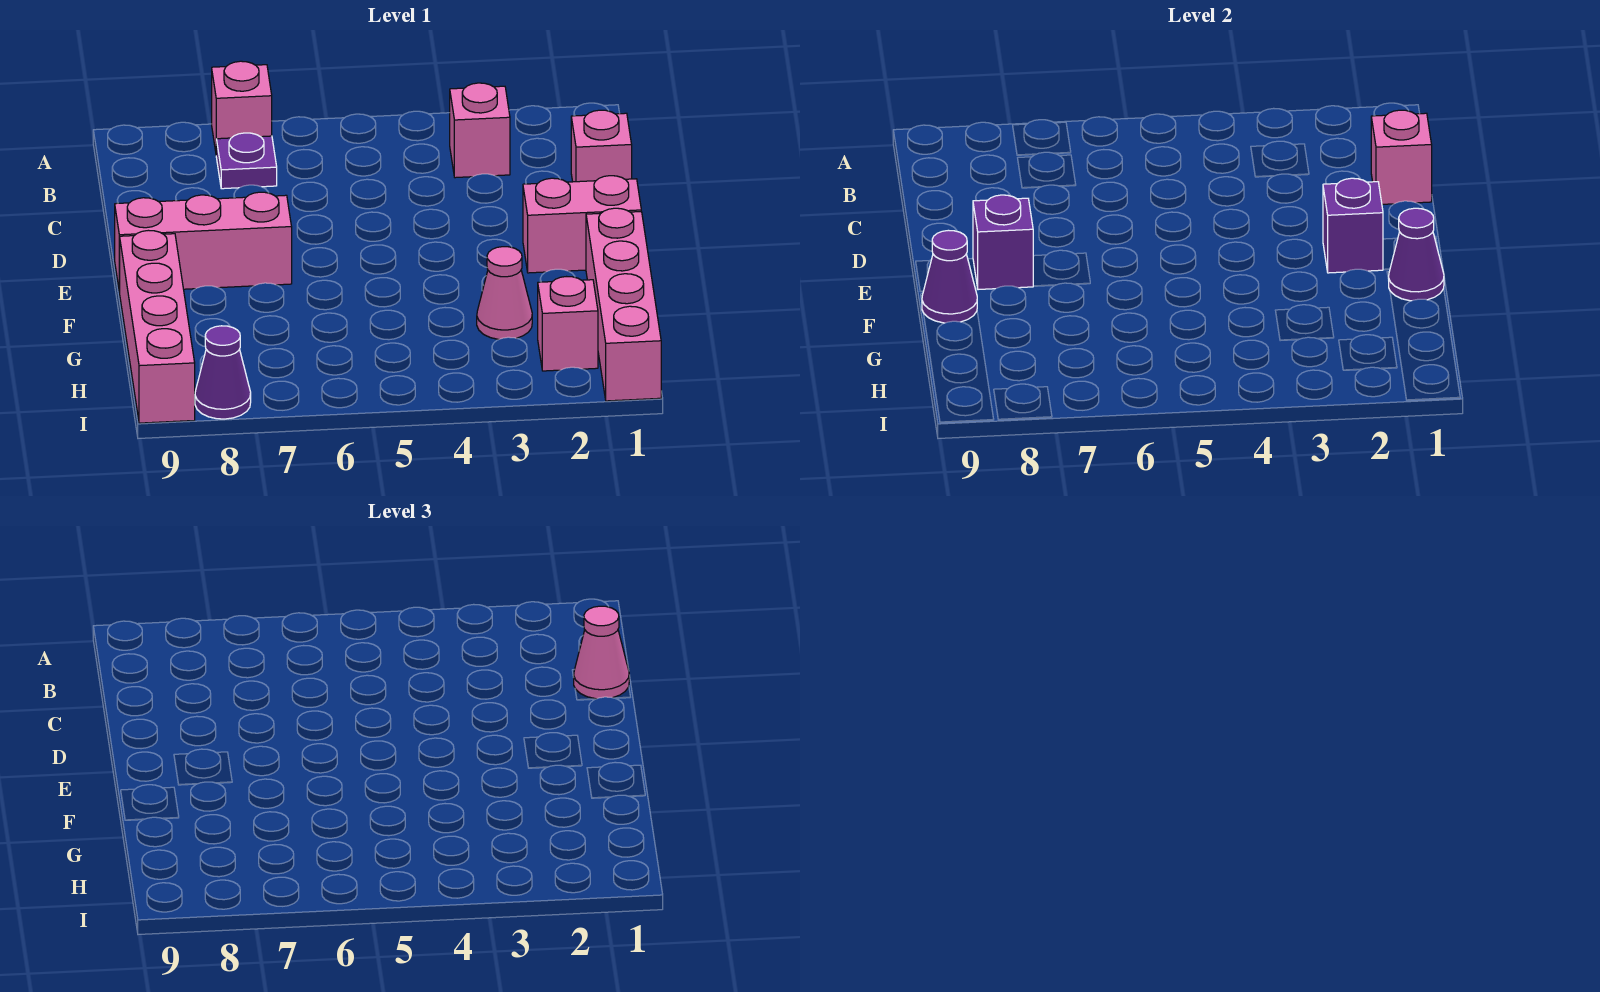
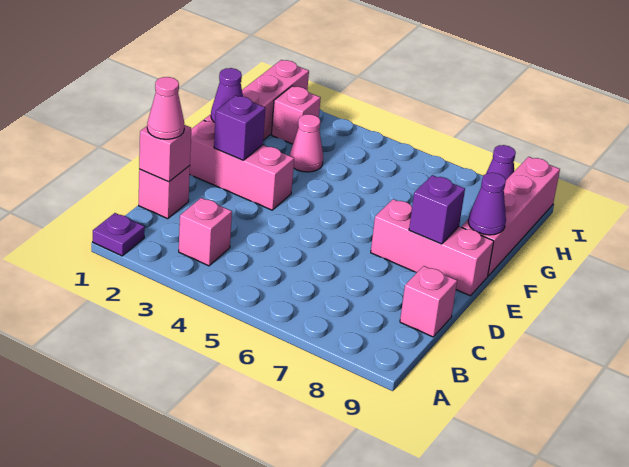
pink brick A7 level 1 -> pink brick C9 level 1
purple plate B7 level 1 -> purple plate A1 level 1
pink brick E1:E2 level 1 -> pink brick E1:E3 level 1

